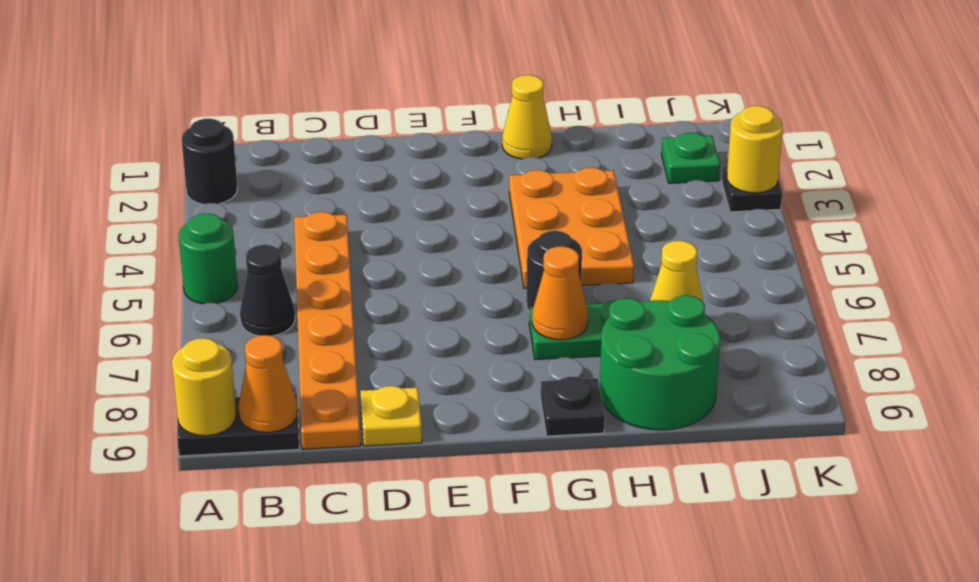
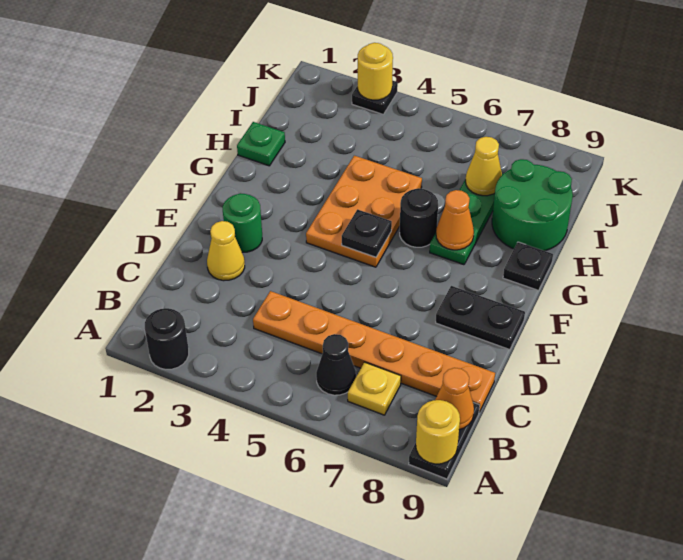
green round brick A5 level 1 -> green round brick E2 level 1
yellow plate D9 level 1 -> yellow plate B7 level 1
none -> black plate E8:E9 level 1
none -> black plate F5 level 2
yellow cone G1 level 1 -> yellow cone D2 level 1
orange plate G3:H5 level 1 -> orange plate F4:H5 level 1
green plate J2 level 1 -> green plate H1 level 1

